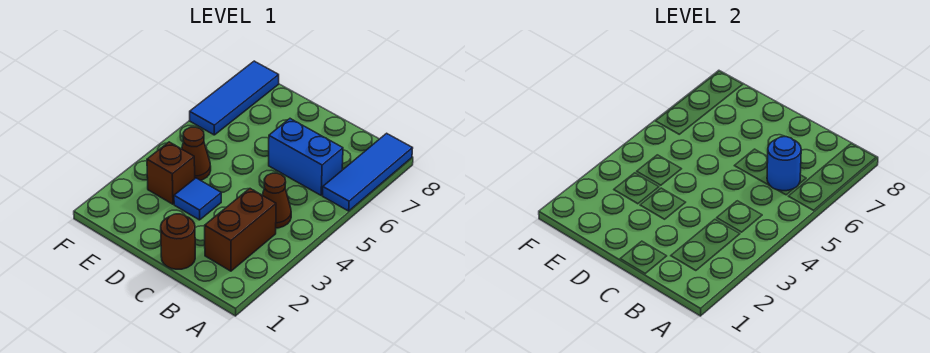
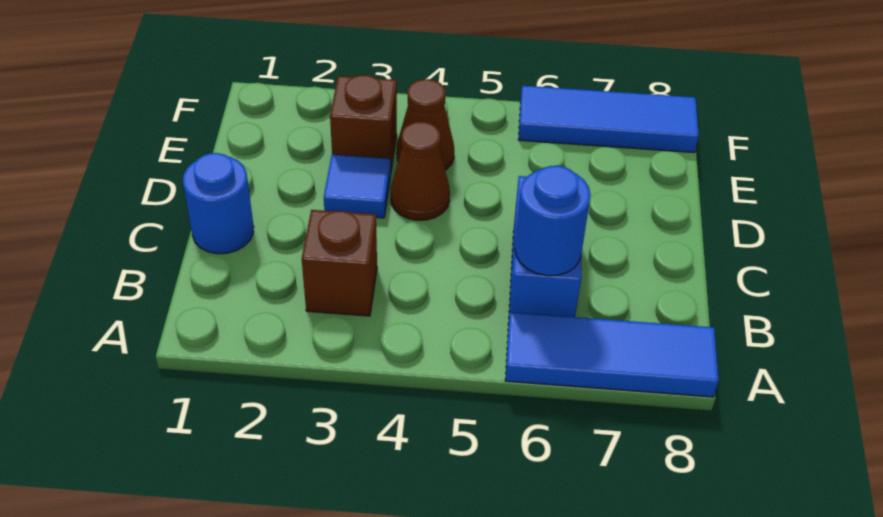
brown brick B2:B3 level 1 -> brown brick B3 level 1
brown cone B4 level 1 -> brown cone D4 level 1
brown round brick C1 level 1 -> blue round brick C1 level 1

